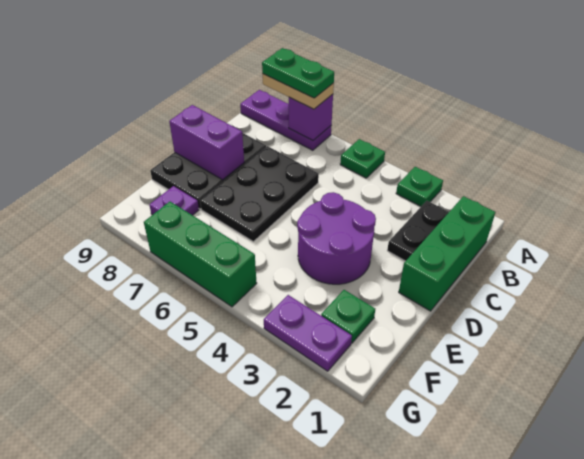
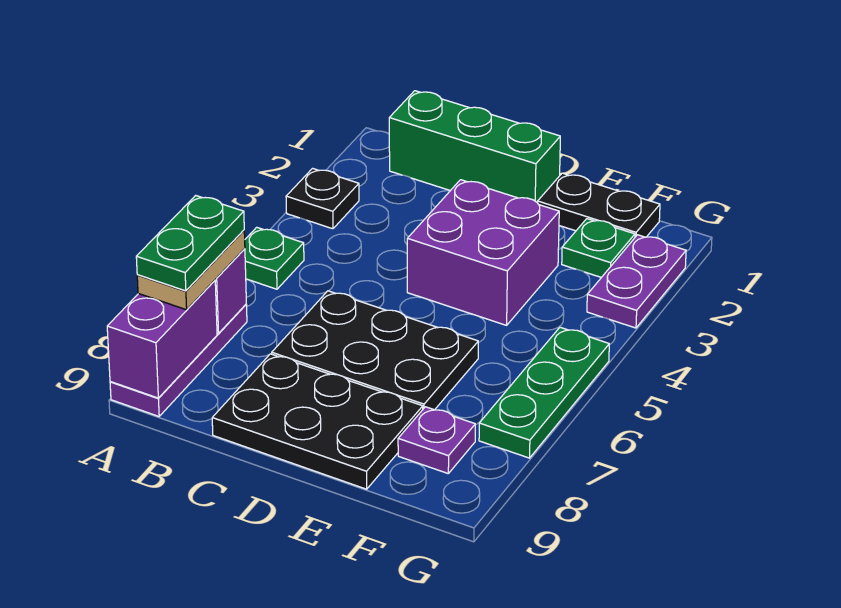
green plate A3 level 1 -> black plate A3 level 1
black plate B2:C2 level 1 -> black plate E1:F1 level 1
purple round brick D3:E4 level 1 -> purple brick D3:E4 level 1
purple brick D8:D9 level 2 -> purple brick A8:A9 level 2
green brick G5:G7 level 1 -> green plate G5:G7 level 1

